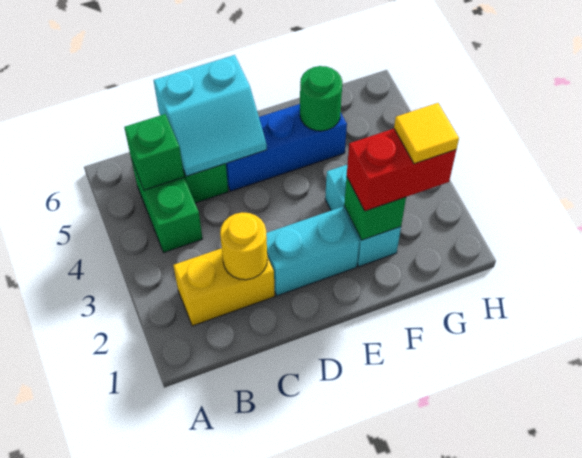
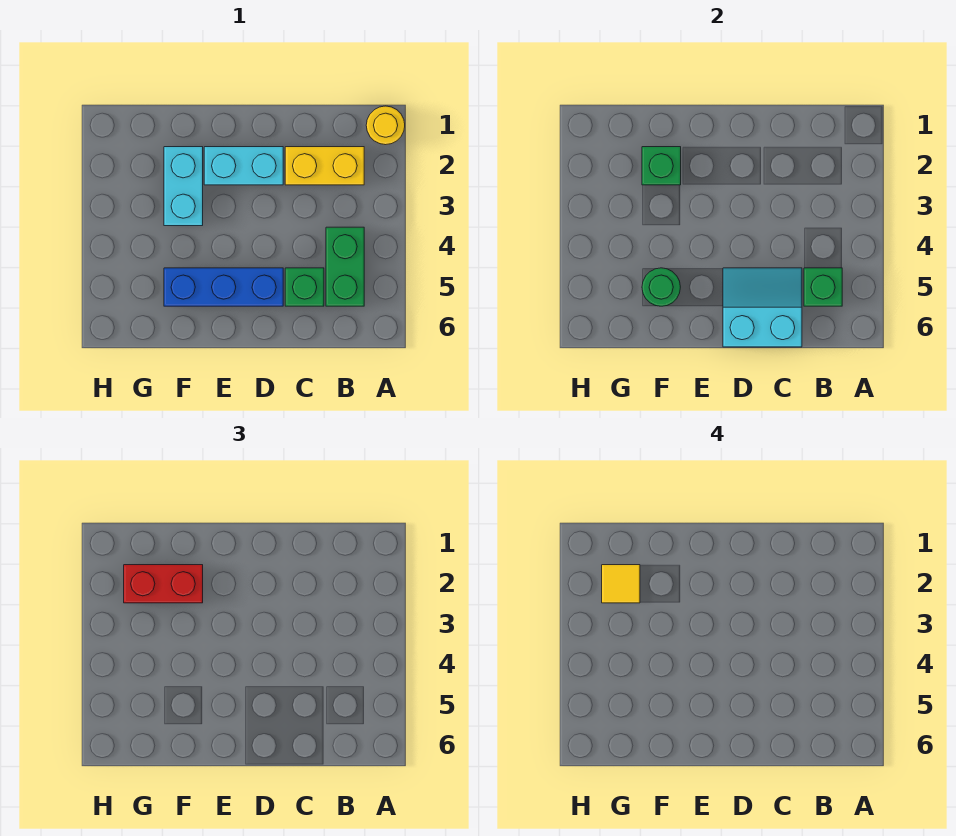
yellow round brick C2 level 2 -> yellow round brick A1 level 1

